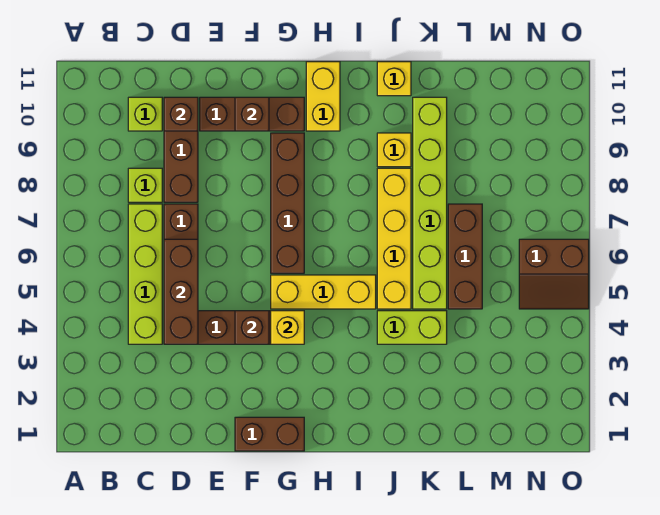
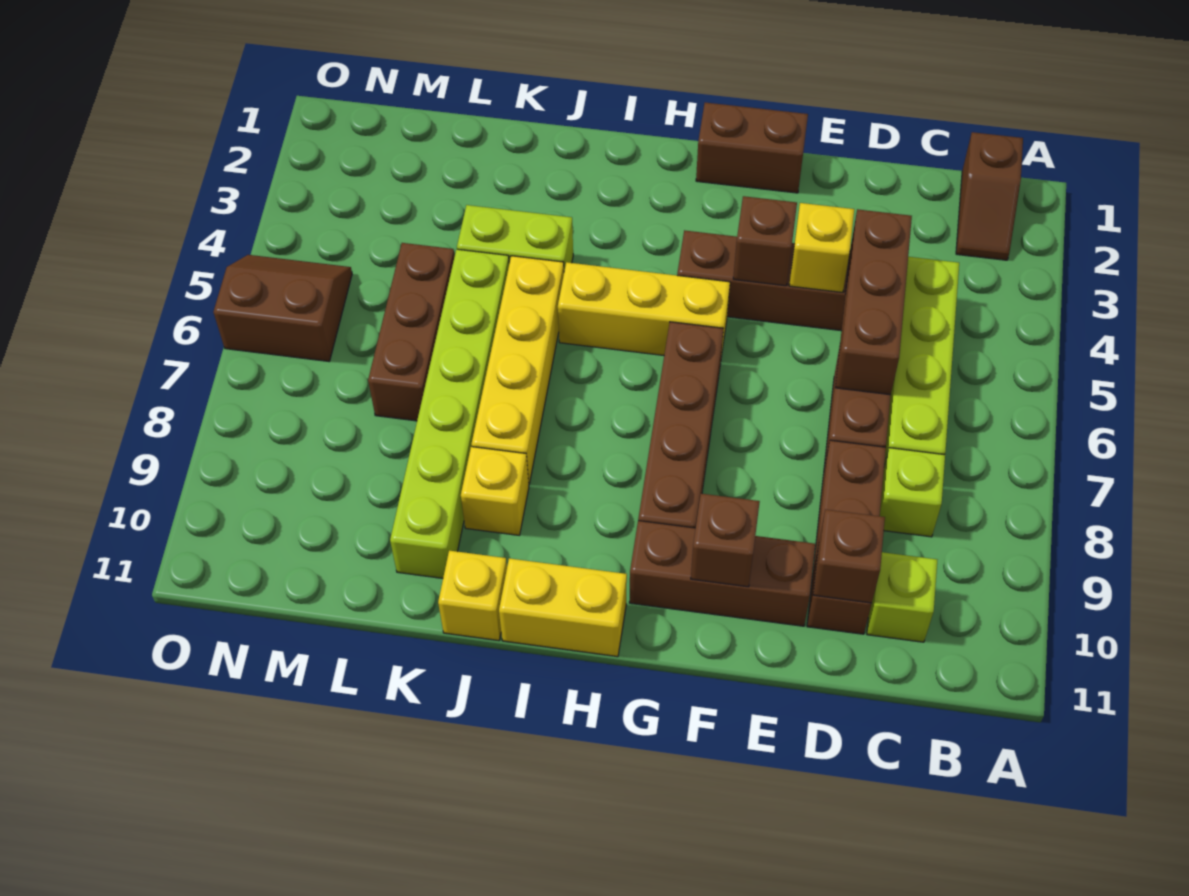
none -> brown slope B1:B2 level 1 top 1
yellow brick G4 level 2 -> yellow brick E4 level 2
yellow brick H10:H11 level 1 -> yellow brick H11:I11 level 1

